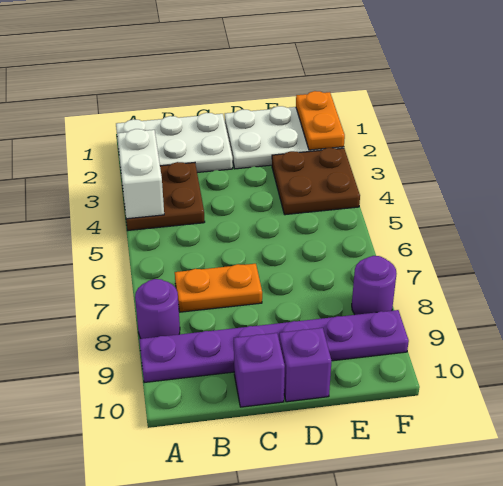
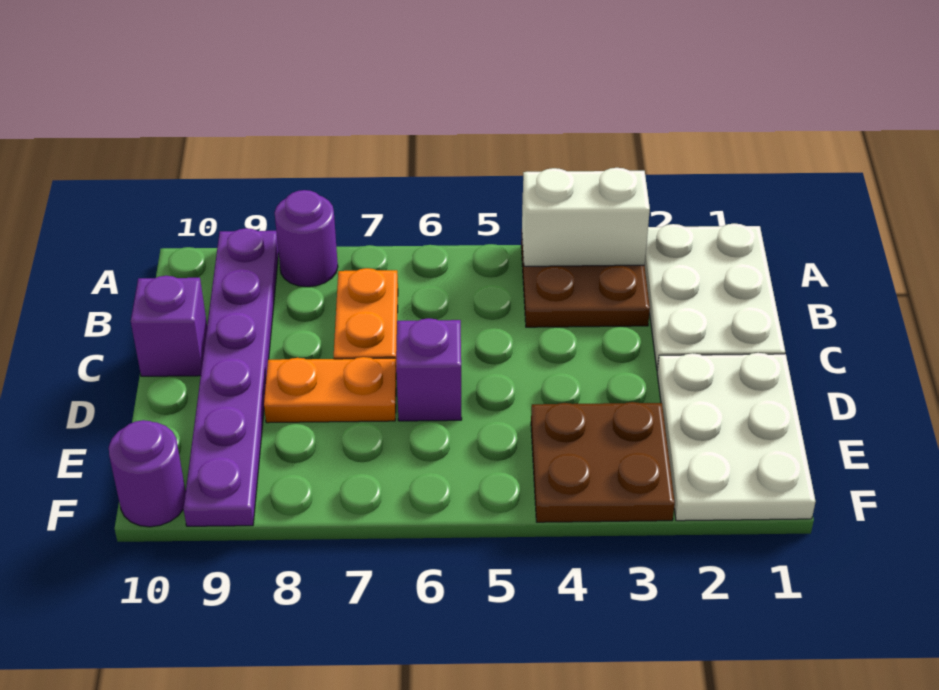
purple brick D10 level 1 -> purple brick D6 level 1
orange plate F1:F2 level 2 -> orange plate D7:D8 level 1
purple round brick F8 level 1 -> purple round brick F10 level 1

